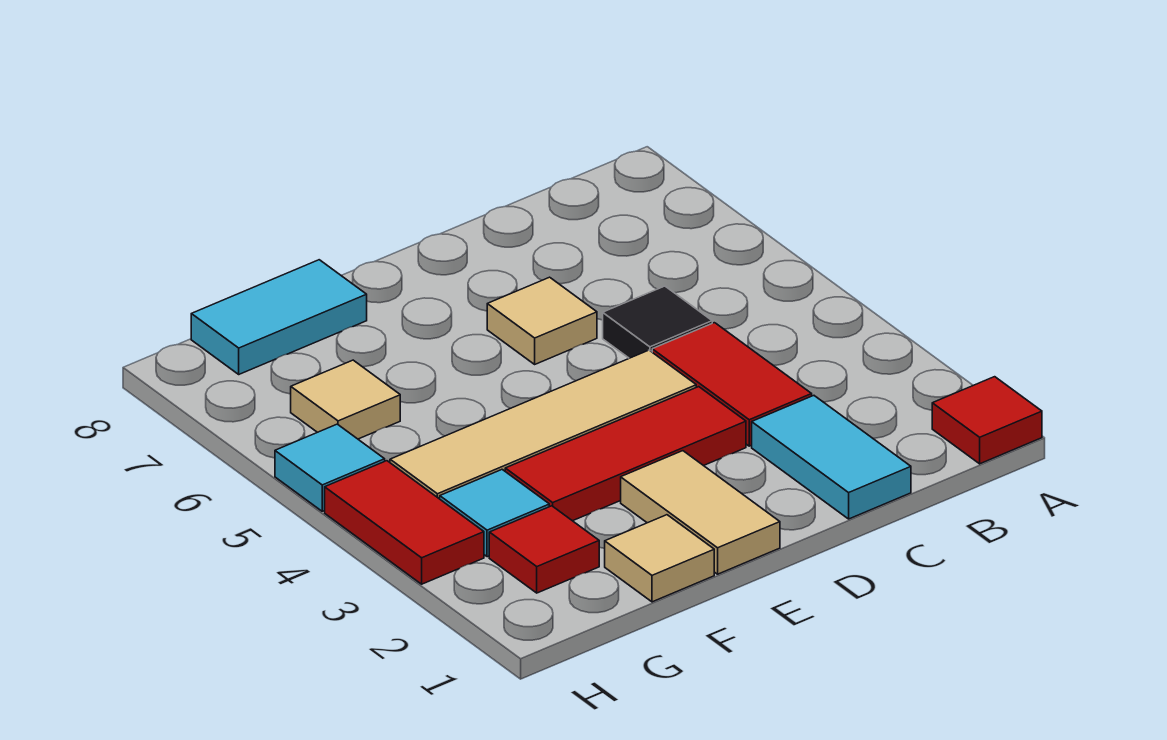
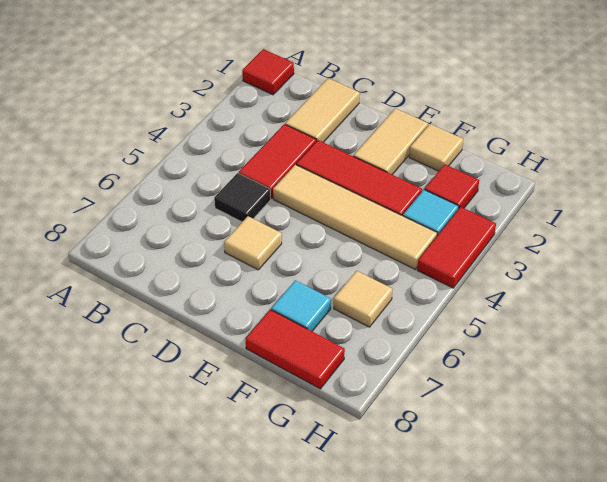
cyan tile C1:C2 level 1 -> tan tile C1:C2 level 1
cyan tile F8:G8 level 1 -> red tile F8:G8 level 1
cyan tile H5 level 1 -> cyan tile F7 level 1

